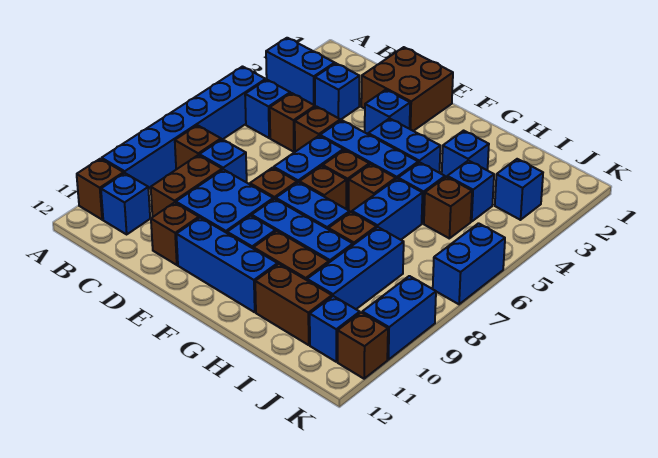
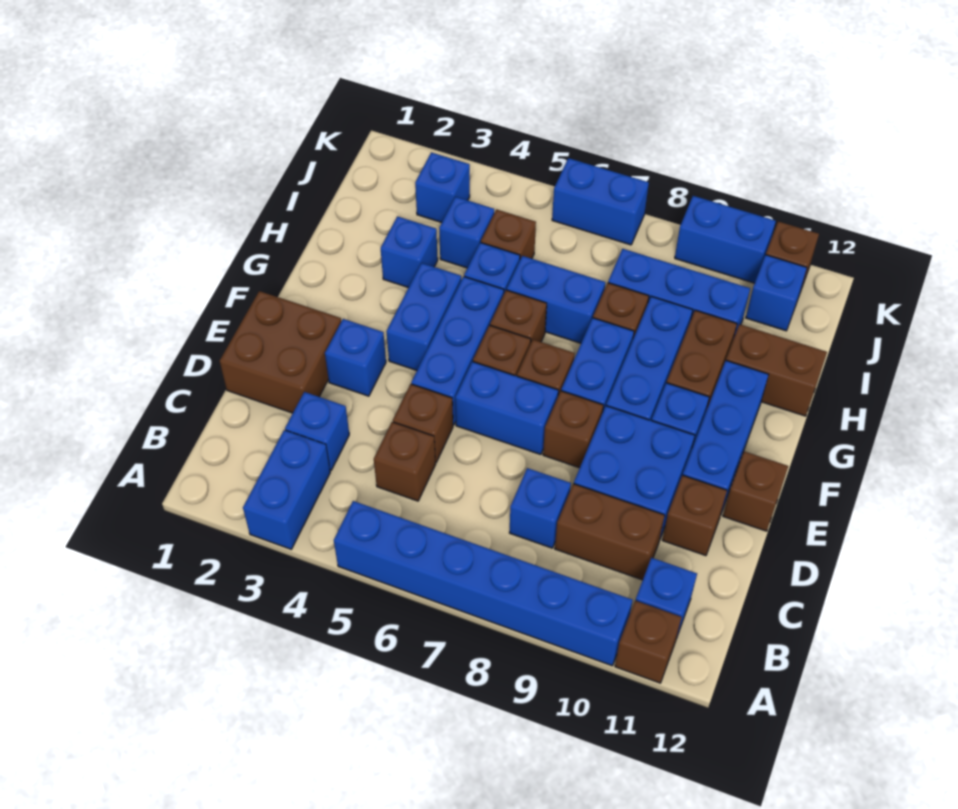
blue brick B5 level 1 -> none
brown brick B8 level 1 -> brown brick E12 level 1
brown brick H11:I11 level 1 -> brown brick H11:H12 level 1

